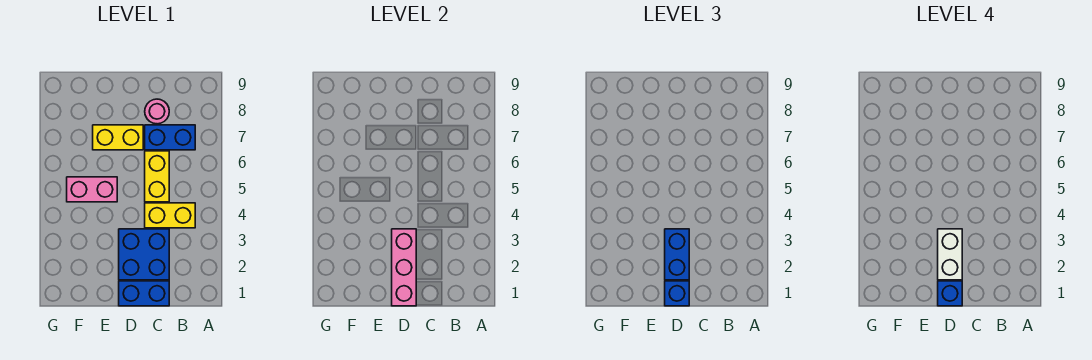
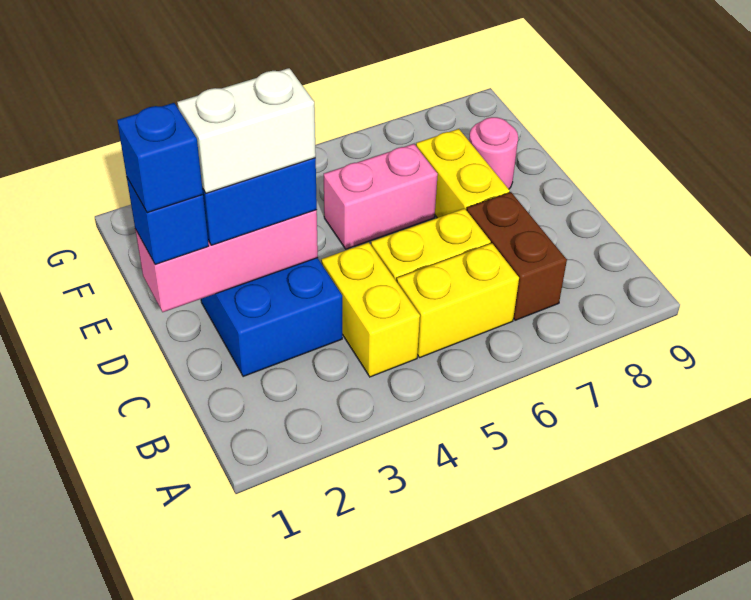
none -> yellow brick B5:B6 level 1
blue brick B7:C7 level 1 -> brown brick B7:C7 level 1
blue brick C1:D1 level 1 -> none
pink round brick C8 level 1 -> pink round brick E8 level 1
pink brick E5:F5 level 1 -> pink brick E5:E6 level 1

